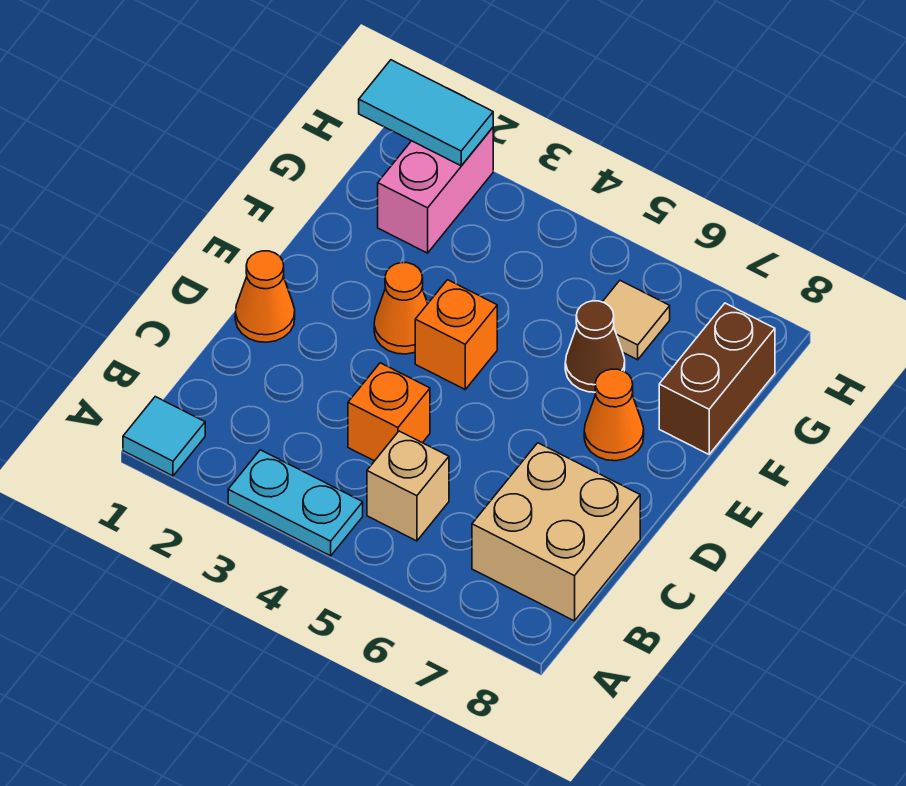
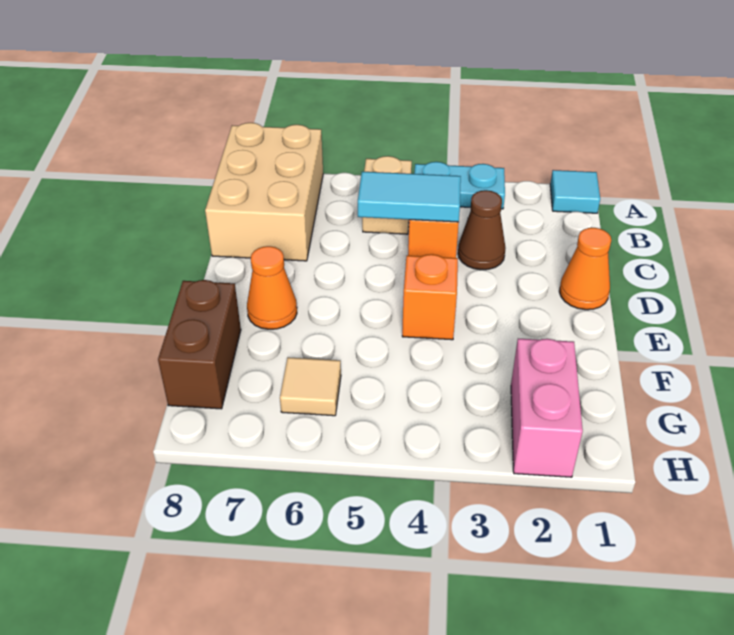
tan brick B7:C8 level 1 -> tan brick A7:C8 level 1
orange cone E3 level 1 -> none
brown cone F6 level 1 -> brown cone C3 level 1
cyan tile H1:H2 level 2 -> cyan tile C4:C5 level 2

